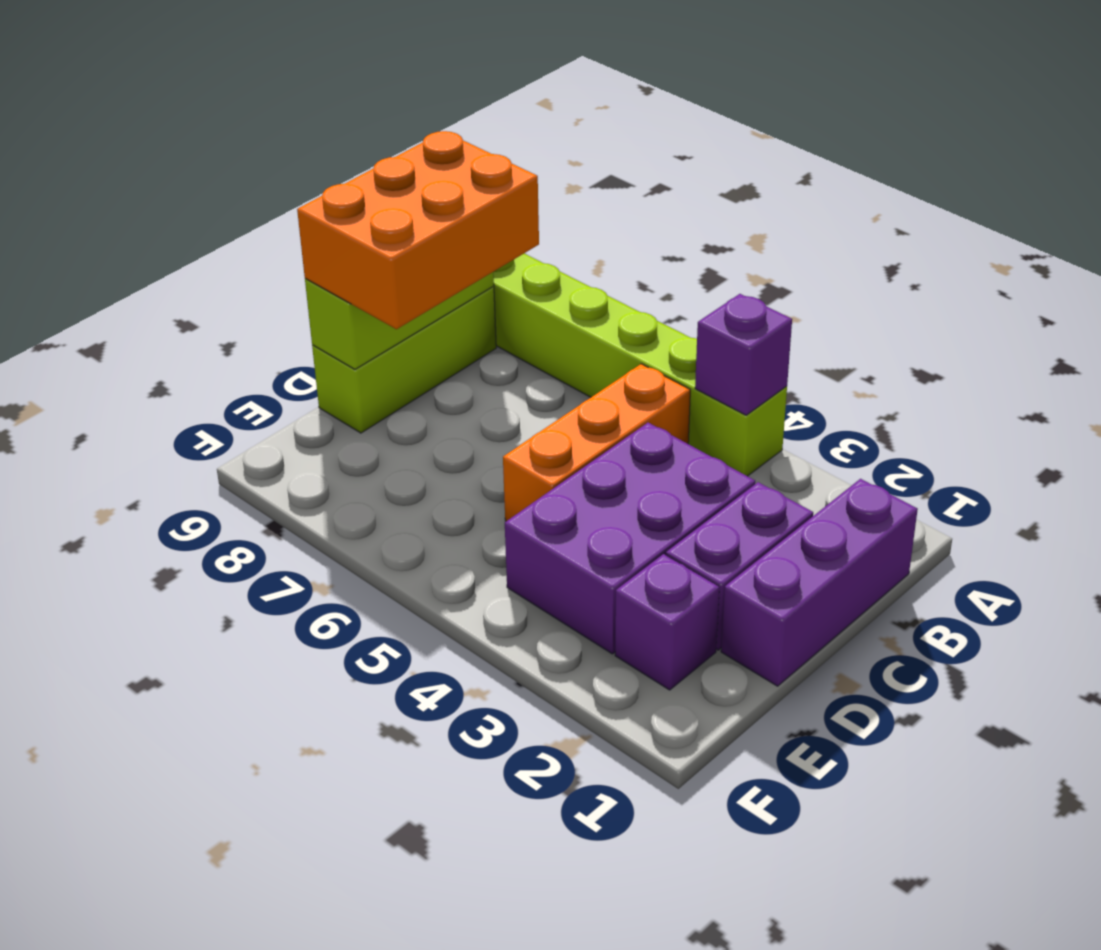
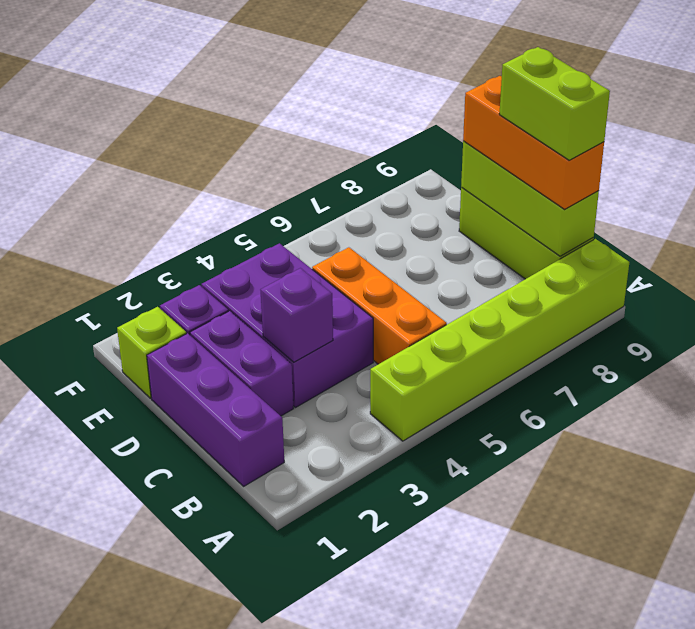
purple brick A4 level 2 -> purple brick C3 level 2
orange brick B8:D9 level 3 -> orange brick B9:D9 level 3
none -> lime brick B9:C9 level 4
none -> lime brick E1 level 1

